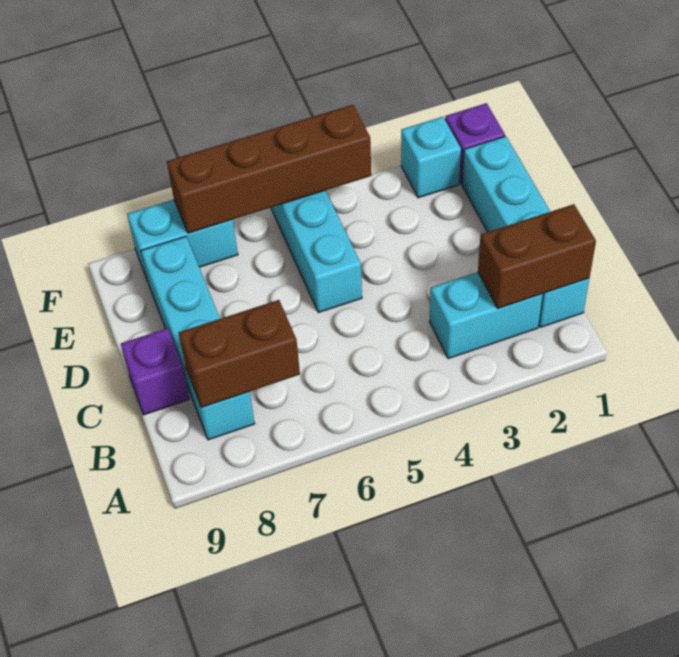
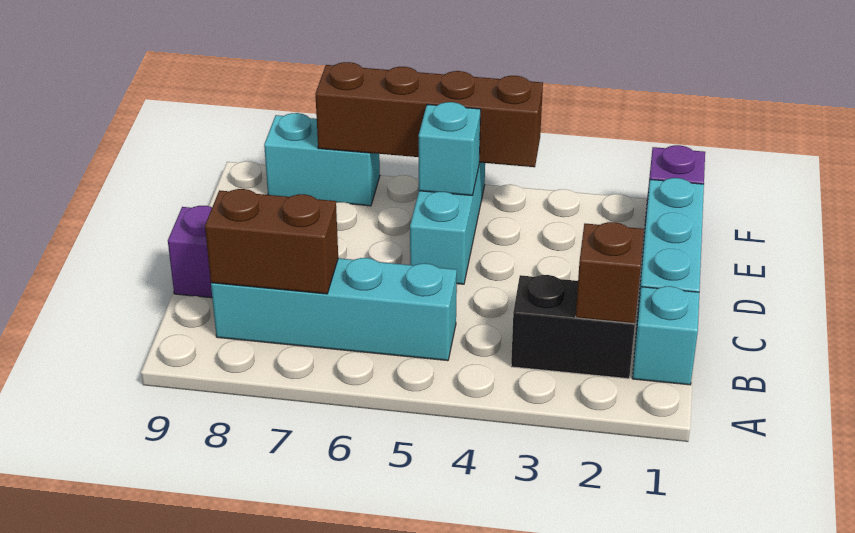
brown brick B1:B2 level 2 -> brown brick B2 level 2
cyan brick B2:B3 level 1 -> black brick B2:B3 level 1
cyan brick B8:E8 level 1 -> cyan brick B5:B8 level 1
cyan brick F2 level 1 -> cyan brick E5 level 2

